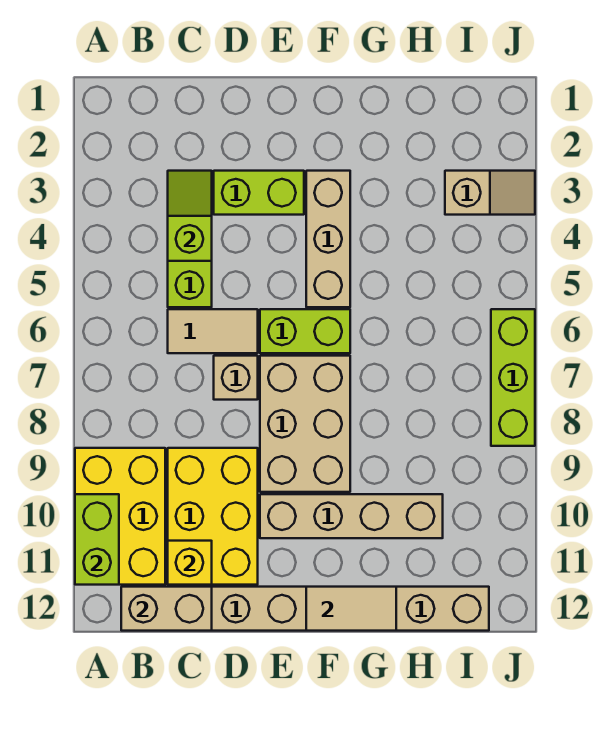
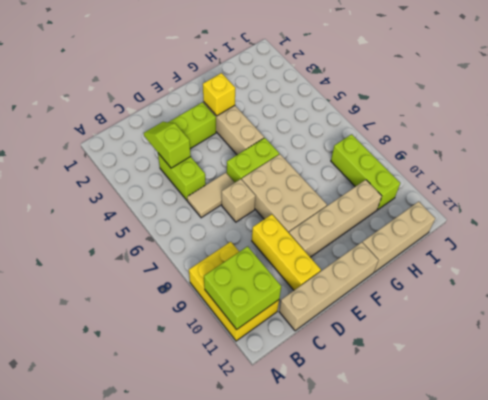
lime brick A10:A11 level 2 -> lime brick A10:B11 level 2
tan brick B12:C12 level 2 -> none
yellow brick C9:D11 level 1 -> yellow brick D9:D11 level 1
yellow brick C11 level 2 -> yellow brick F3 level 2
tan tile F12:G12 level 2 -> none
tan slope I3:J3 level 1 top I -> none
lime brick J6:J8 level 1 -> lime brick I8:I10 level 1

